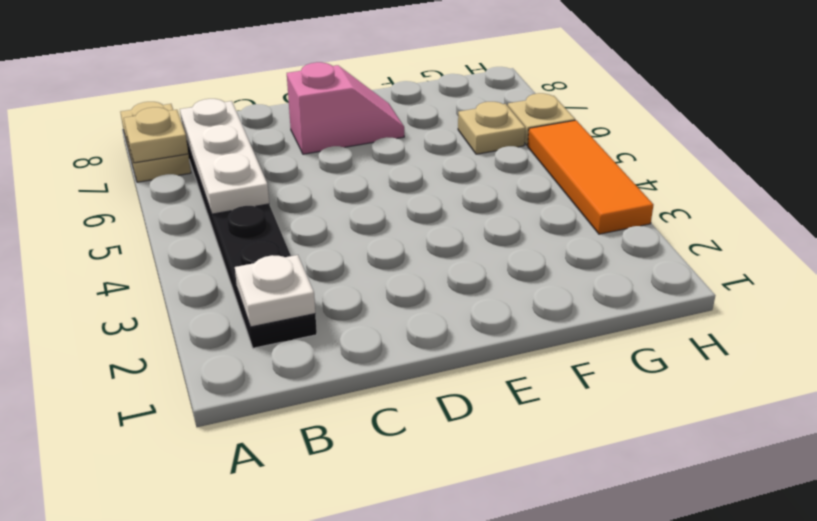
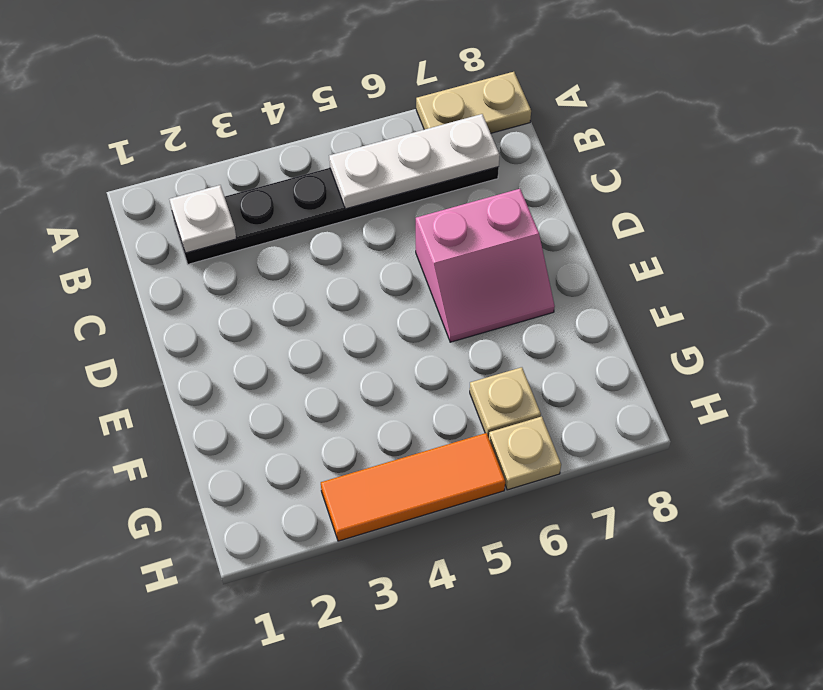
tan plate A7 level 2 -> none
pink slope D7:E7 level 1 top D -> pink slope D6:E7 level 1 top D

